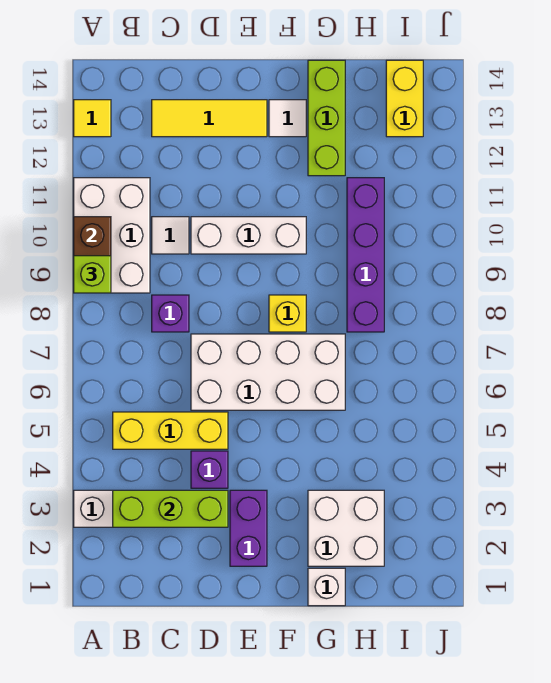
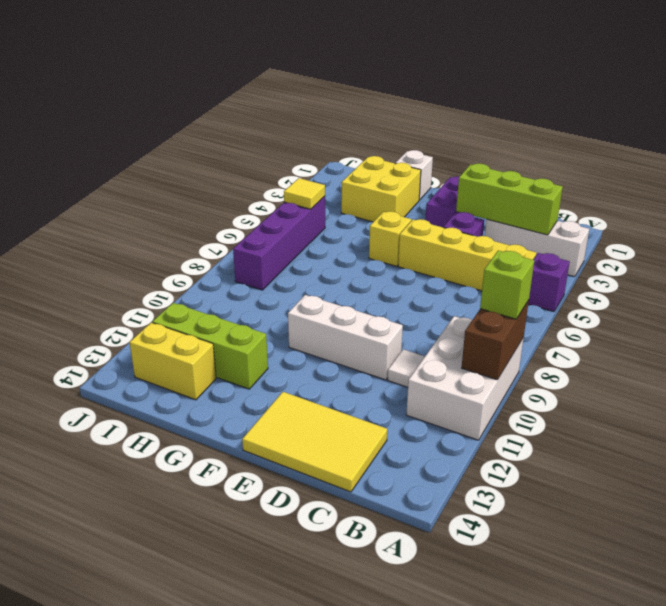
yellow tile A13 level 1 -> yellow tile I5 level 2
yellow brick B5:D5 level 1 -> yellow brick B5:E5 level 1
purple brick C8 level 1 -> purple brick A5 level 1
yellow tile C13:E13 level 1 -> yellow tile C13:E14 level 1
white brick D6:G7 level 1 -> none
yellow brick F8 level 1 -> yellow brick F5 level 1
white tile F13 level 1 -> none
white brick G2:H3 level 1 -> yellow brick G2:H3 level 1
lime brick G12:G14 level 1 -> lime brick G12:I12 level 1
purple brick H8:H11 level 1 -> purple brick I5:I8 level 1
yellow brick I13:I14 level 1 -> yellow brick H13:I13 level 1

